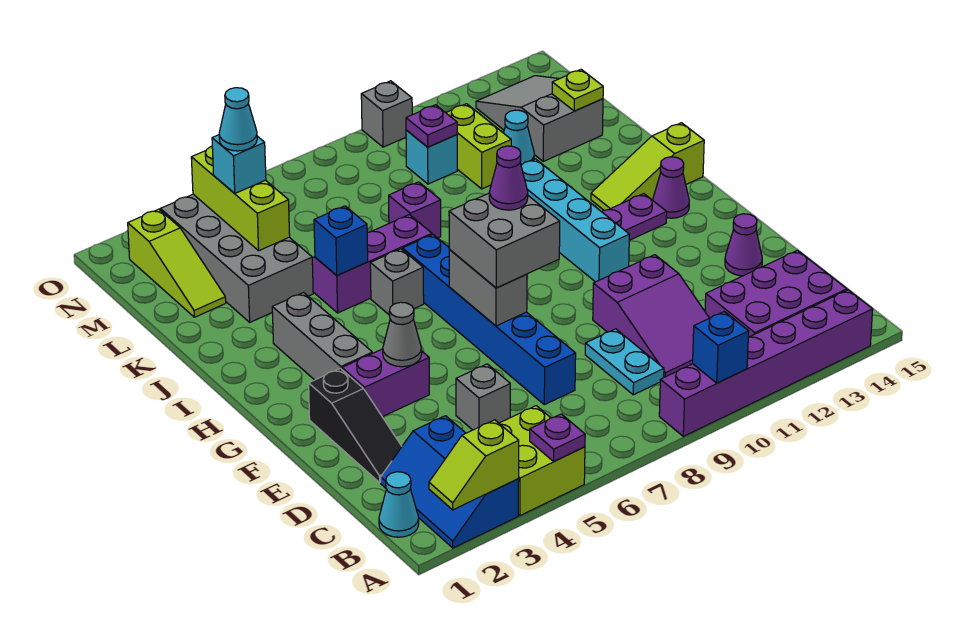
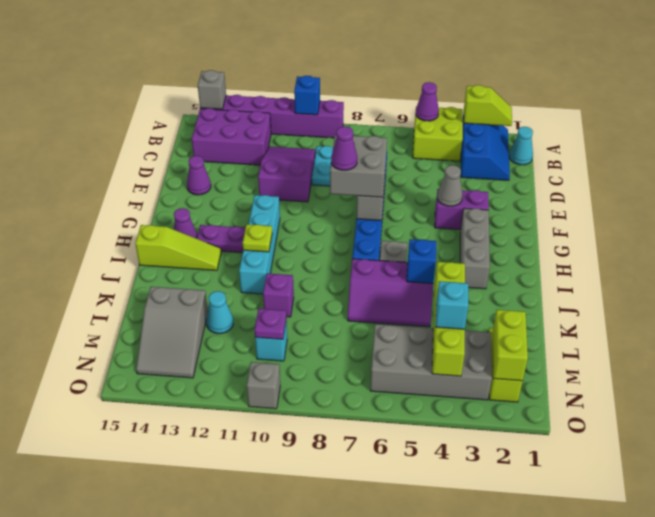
purple plate A5 level 2 -> purple cone A5 level 2
black slope D2:F2 level 1 top F -> none
grey brick D5 level 1 -> grey brick A14 level 2
grey brick K3:N4 level 1 -> grey brick M3:N6 level 1
purple brick K8 level 1 -> purple brick K10 level 1
lime brick L4:N4 level 2 -> lime brick K4:N4 level 2
lime brick L11:M11 level 1 -> lime brick M2:N2 level 2
lime plate L14 level 2 -> lime plate I11 level 2
cyan cone M4 level 4 -> none

